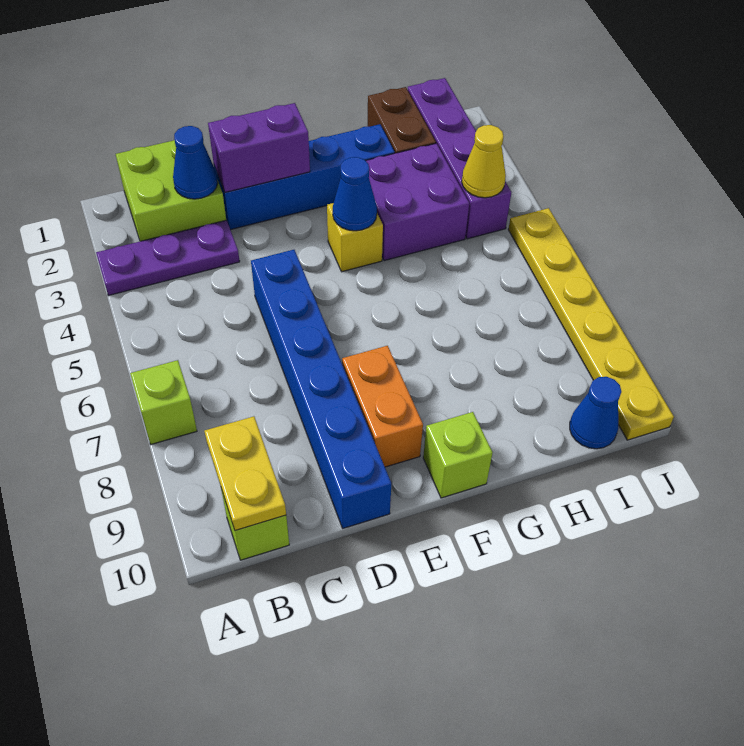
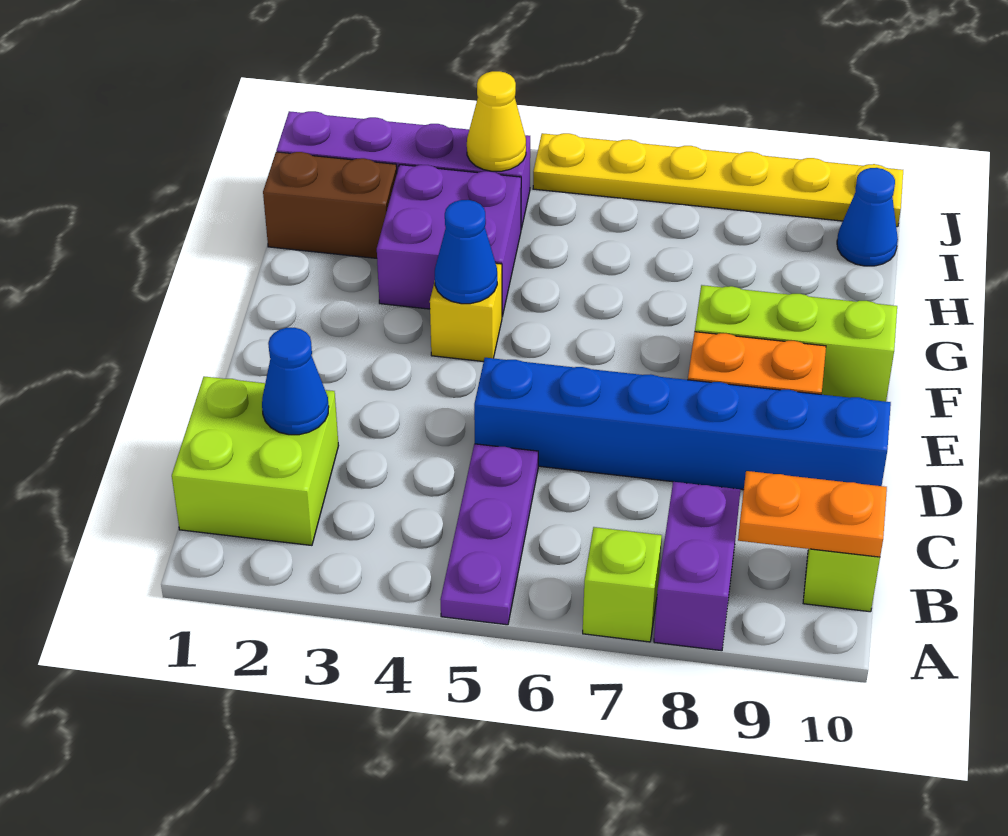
purple plate A3:C3 level 1 -> purple plate A5:C5 level 1
yellow plate B9:B10 level 2 -> orange plate B9:B10 level 2
blue brick D2:G2 level 1 -> none
purple brick D2:E2 level 2 -> purple brick A8:B8 level 1
lime brick F10 level 1 -> lime brick F8:F10 level 1

